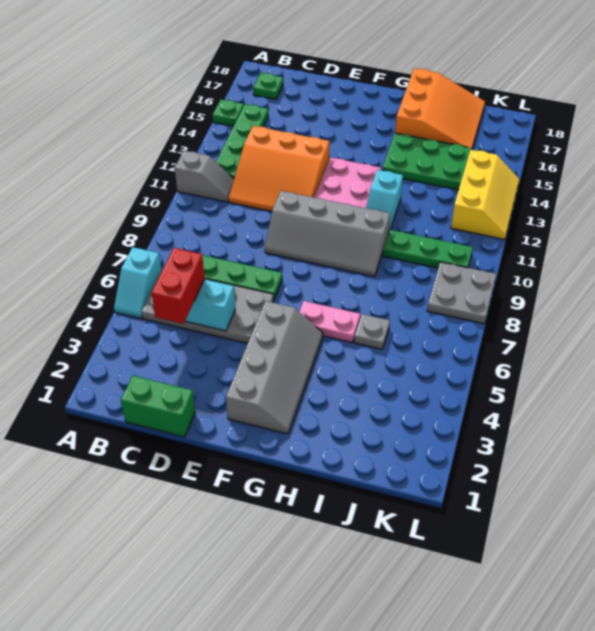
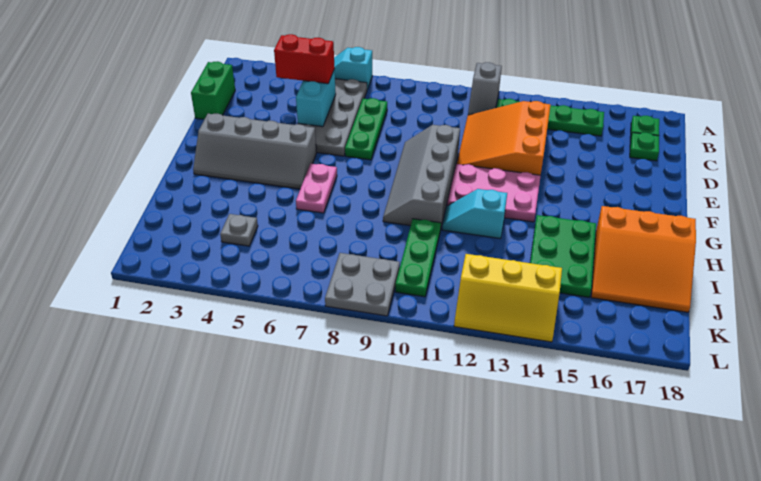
green plate A15 level 1 -> green plate C17 level 1
grey plate I6 level 1 -> grey plate J4 level 1

